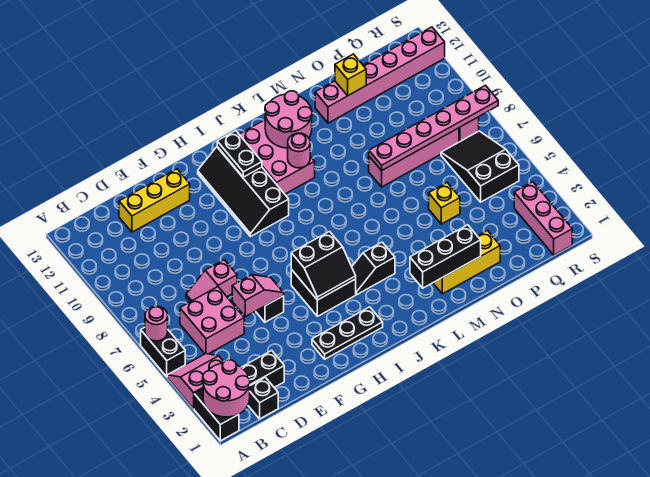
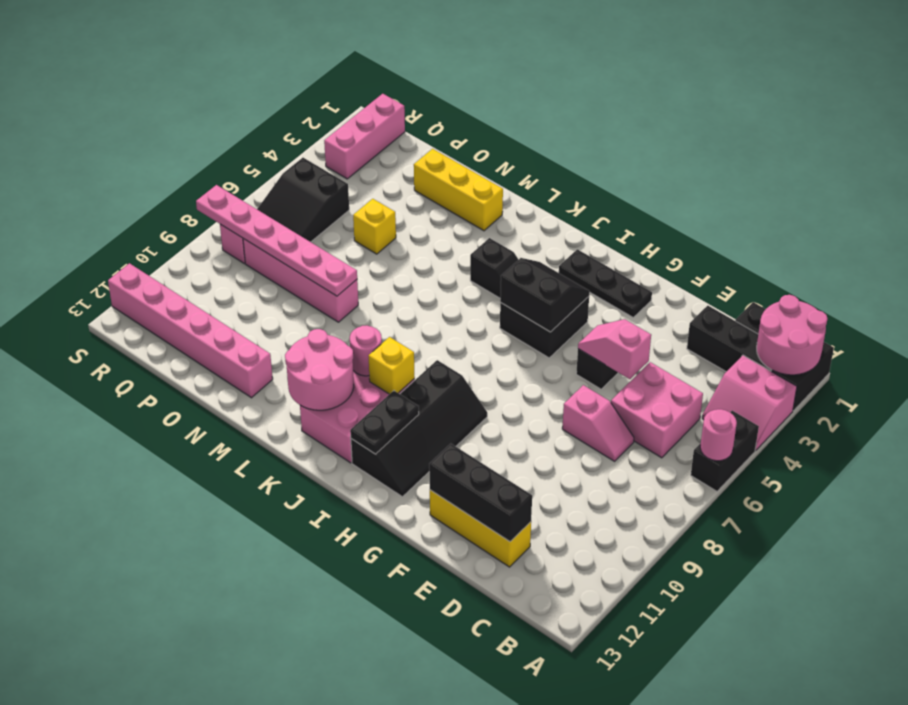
black brick L2:N2 level 2 -> black brick D12:F12 level 2
yellow brick O12 level 2 -> yellow brick J10 level 2

